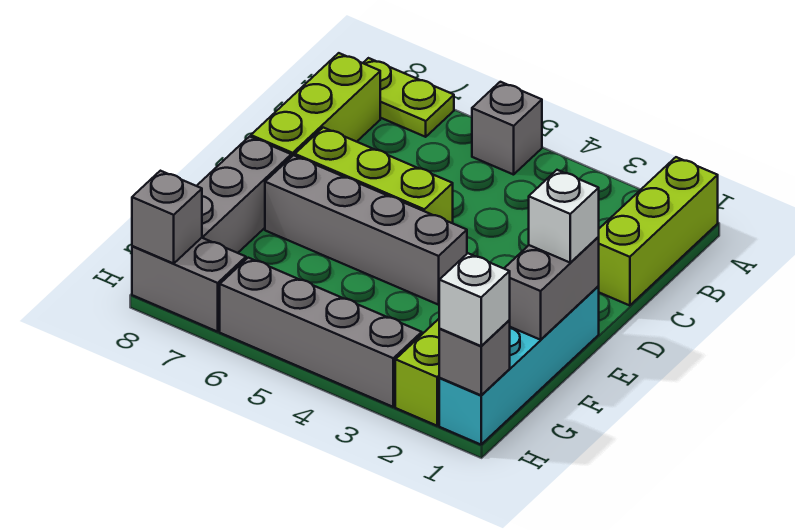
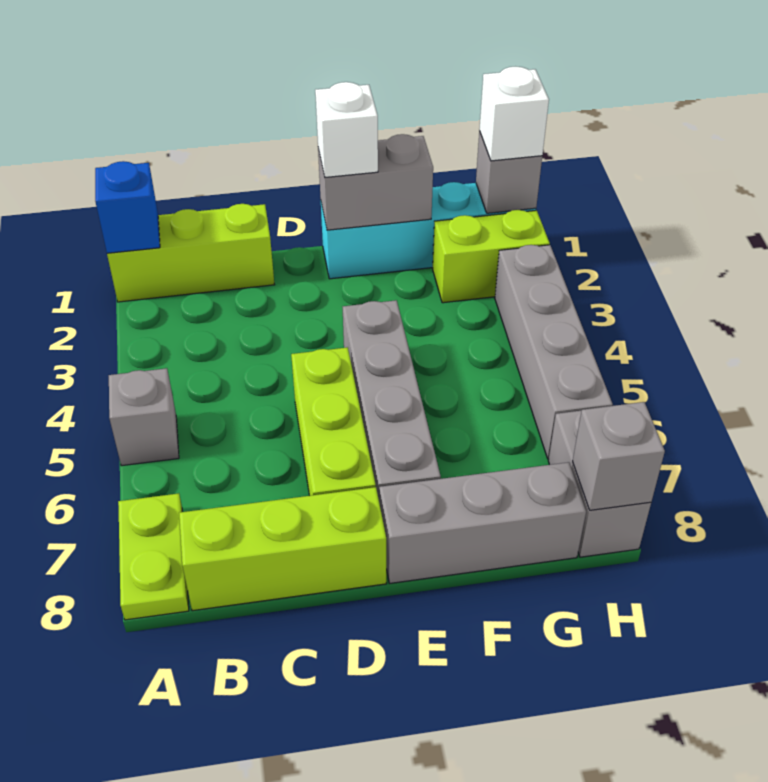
none -> blue brick A1 level 2

